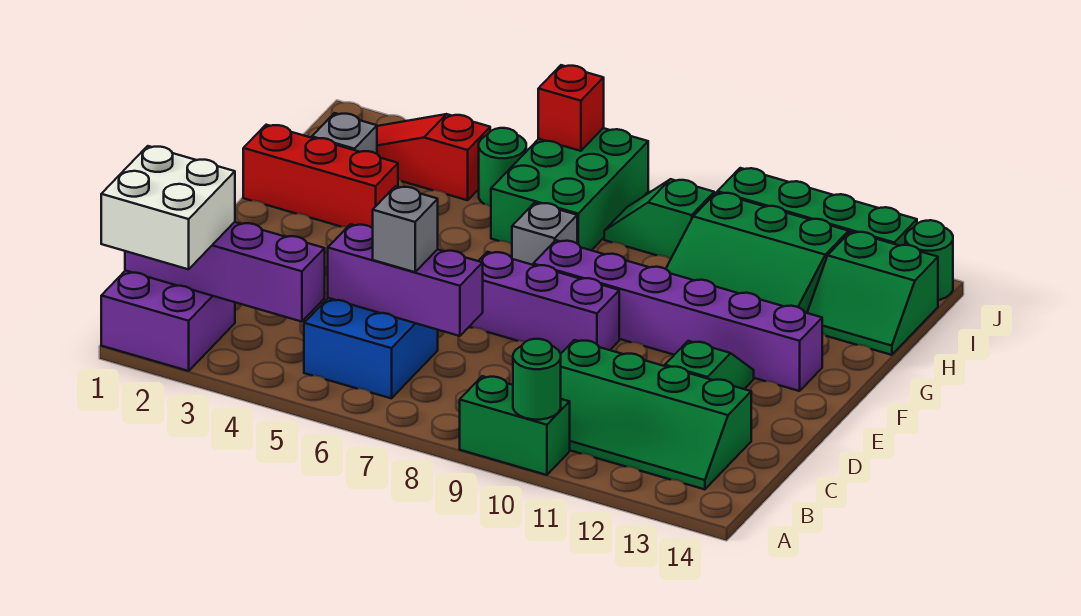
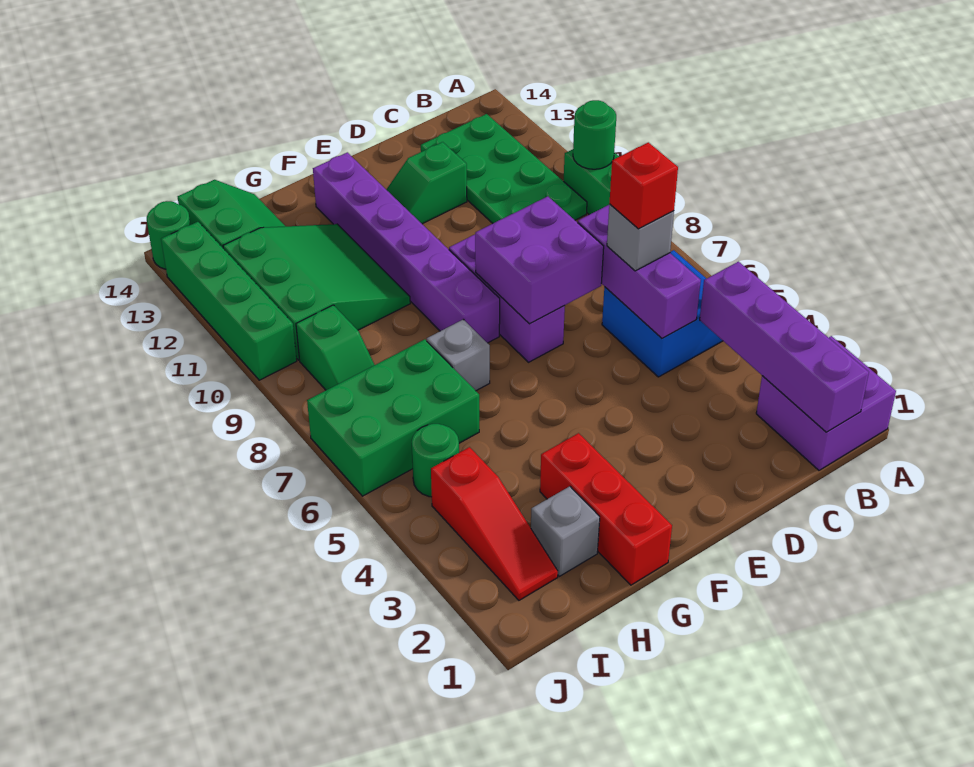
white brick A1:B2 level 3 -> none
green slope B10:C13 level 1 top C -> green plate B10:C13 level 1
none -> purple brick D7:E8 level 2
red brick J6 level 2 -> red brick C6 level 4

